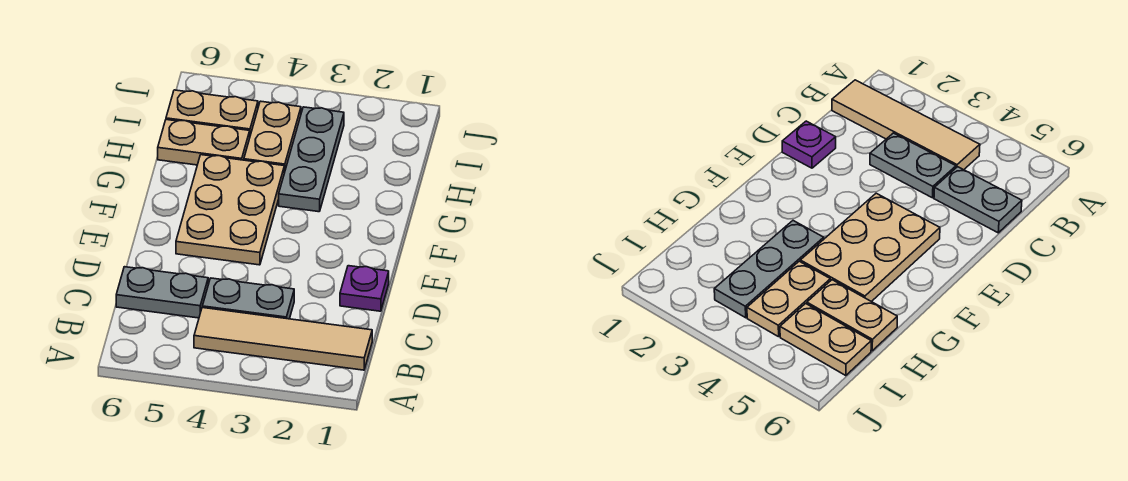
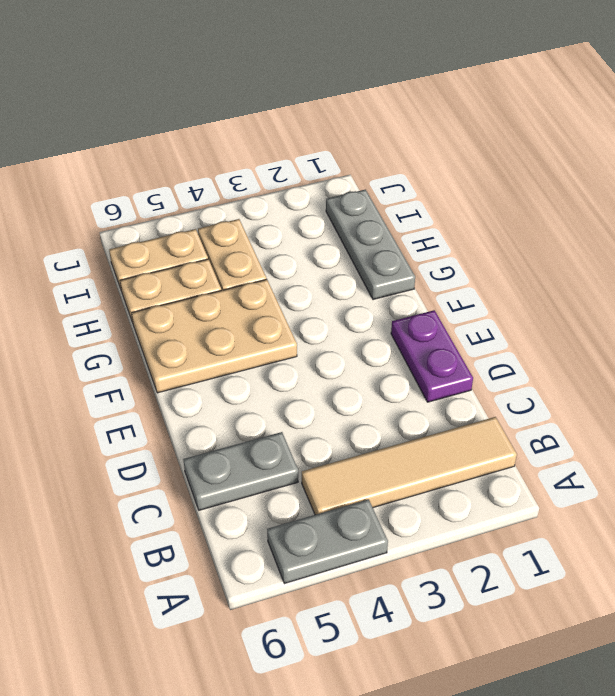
grey plate C3:C4 level 1 -> grey plate A4:A5 level 1
purple plate D1 level 1 -> purple plate D1:E1 level 1
tan plate E4:G5 level 1 -> tan plate F4:G6 level 1
grey plate G3:I3 level 1 -> grey plate G1:I1 level 1

